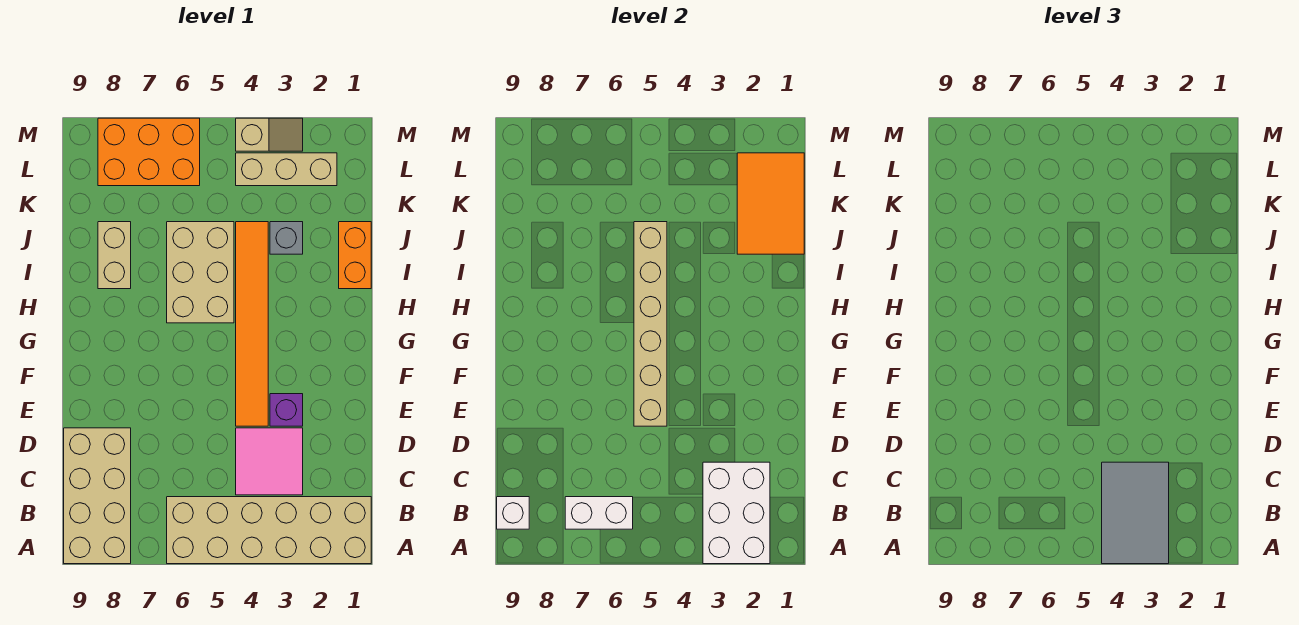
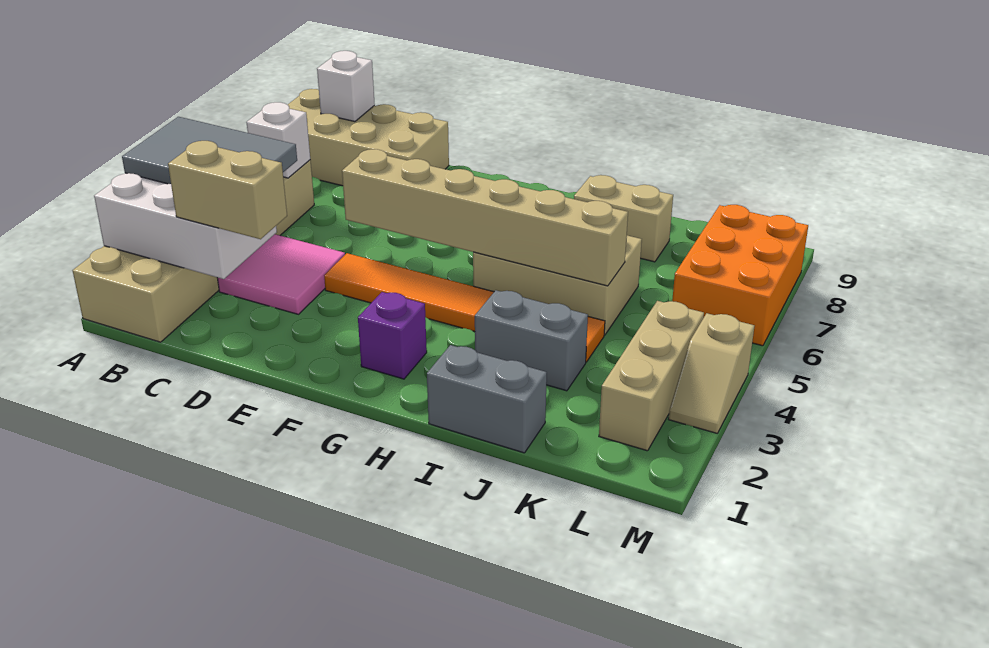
white brick B6:B7 level 2 -> white brick B6 level 2
none -> tan brick C2:D2 level 3
purple brick E3 level 1 -> purple brick G2 level 1
orange brick I1:J1 level 1 -> grey brick I1:J1 level 1
orange tile J1:L2 level 2 -> none
grey brick J3 level 1 -> grey brick I3:J3 level 1

